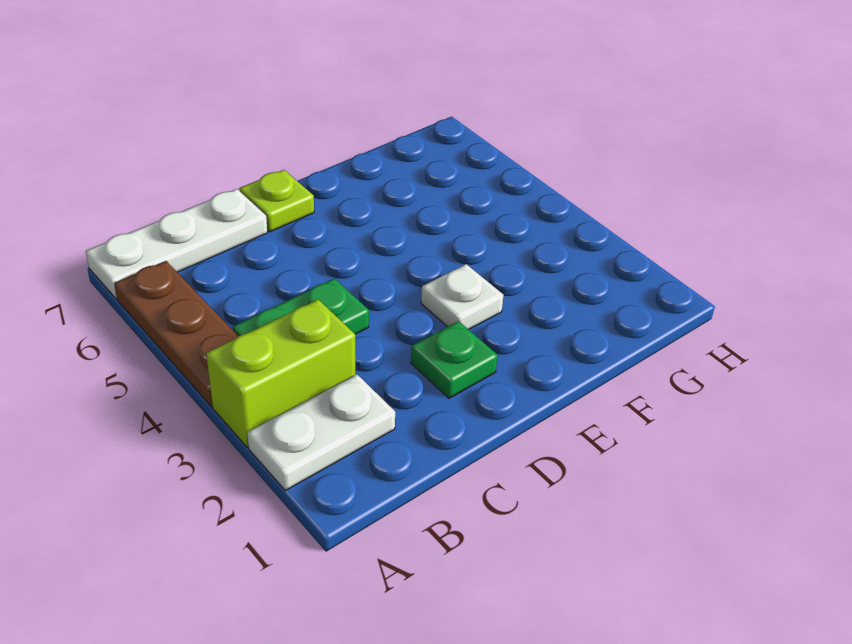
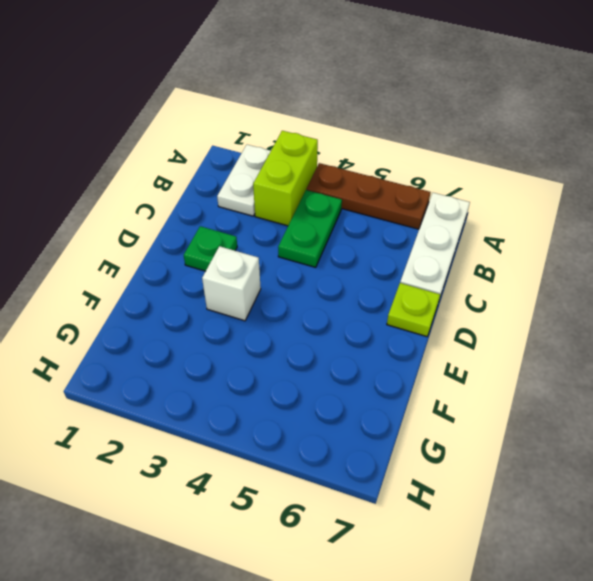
white plate E3 level 1 -> white brick E3 level 1

